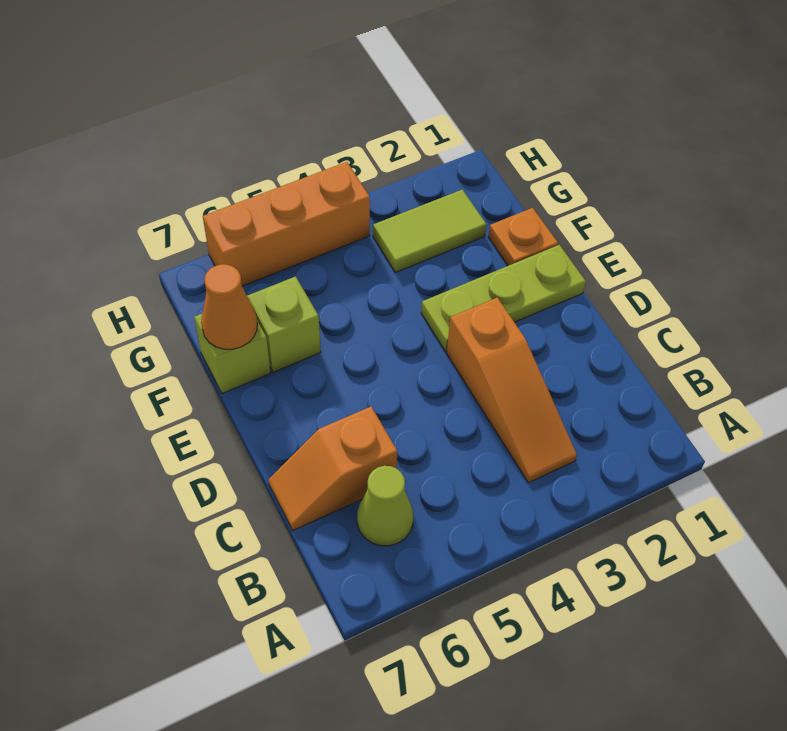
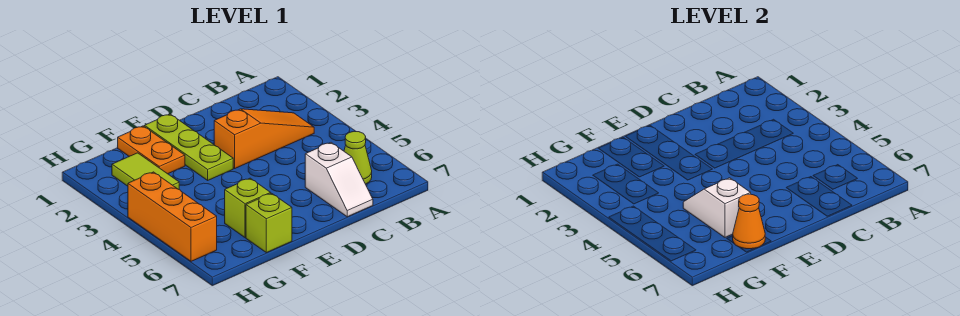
orange slope C6:C7 level 1 top 6 -> white slope C6:C7 level 1 top 6
orange plate F1 level 1 -> orange plate F1:F2 level 1
none -> white slope F5:F6 level 2 top 6

